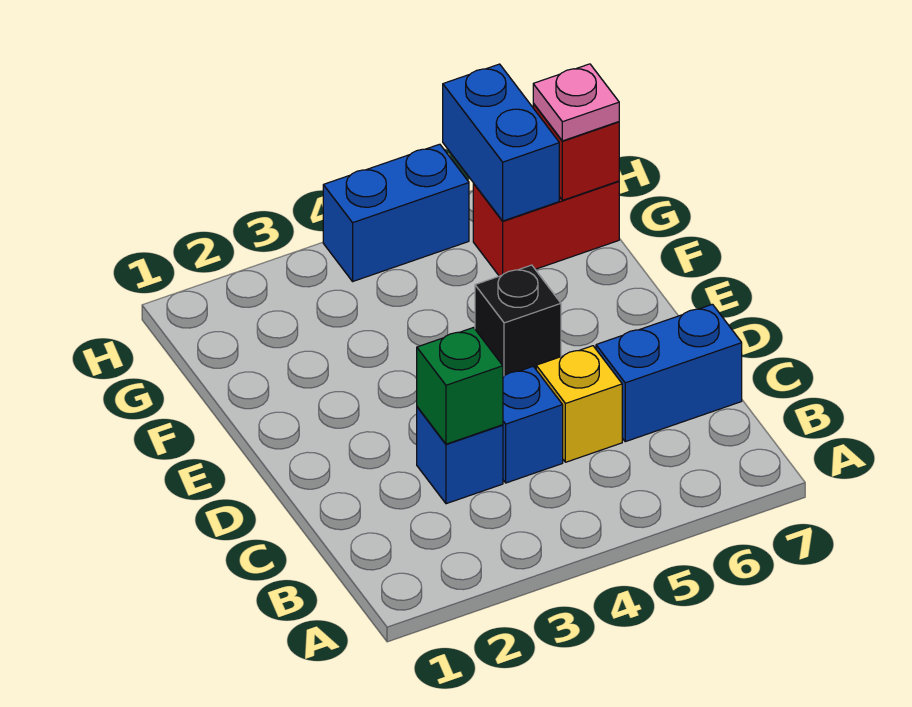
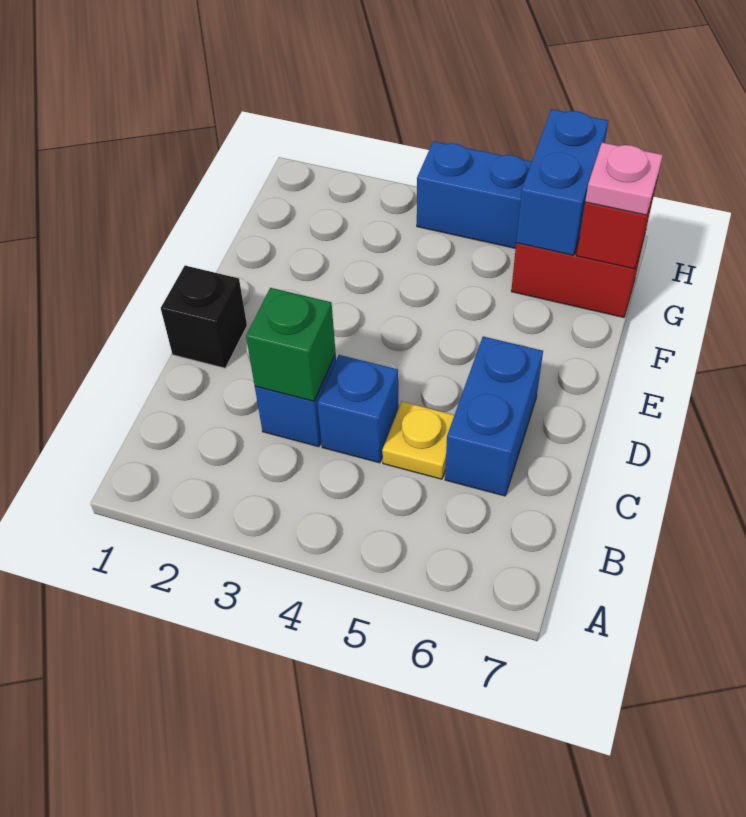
yellow brick C5 level 1 -> yellow plate C5 level 1
blue brick C6:C7 level 1 -> blue brick C6:D6 level 1
black brick E5 level 1 -> black brick D1 level 1

